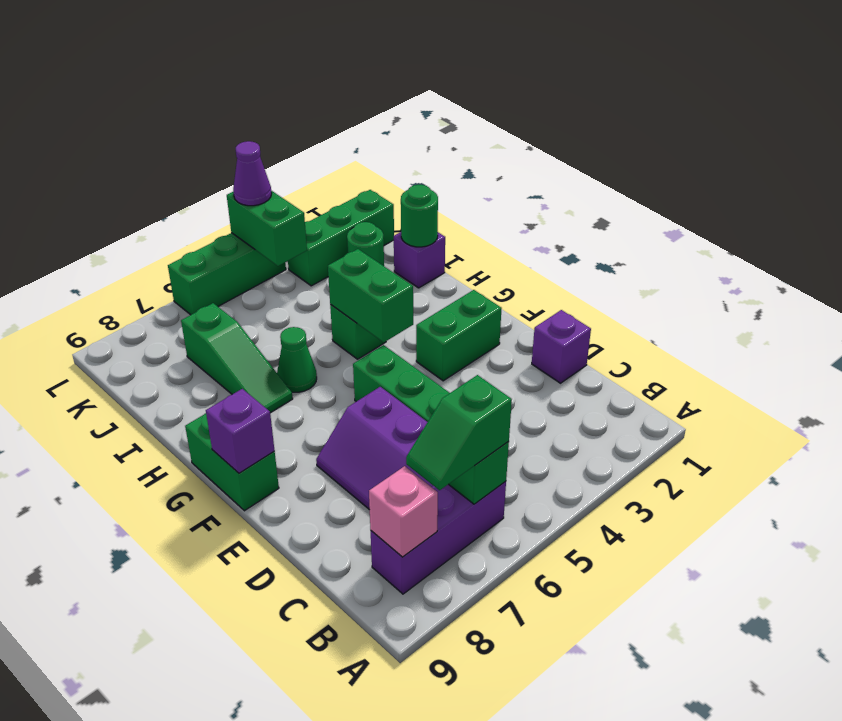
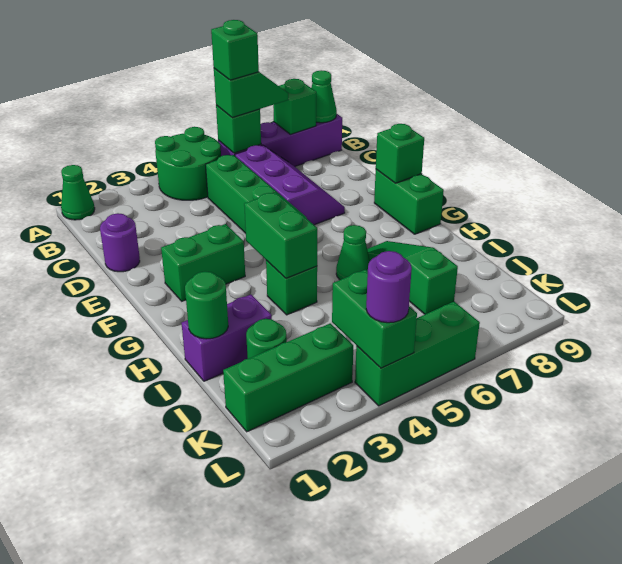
none -> green cone A1 level 1
none -> green round brick A4:B5 level 1
purple brick B6:B8 level 1 -> purple brick B6:B9 level 1
none -> green brick B6 level 4
pink brick B8 level 2 -> green brick B8 level 2
none -> green cone B9 level 2
purple brick D1 level 1 -> purple round brick D1 level 1
purple brick F9 level 2 -> green brick F9 level 2
purple brick I1 level 1 -> purple brick I1:I2 level 1
purple cone L4 level 3 -> purple round brick L4 level 3

